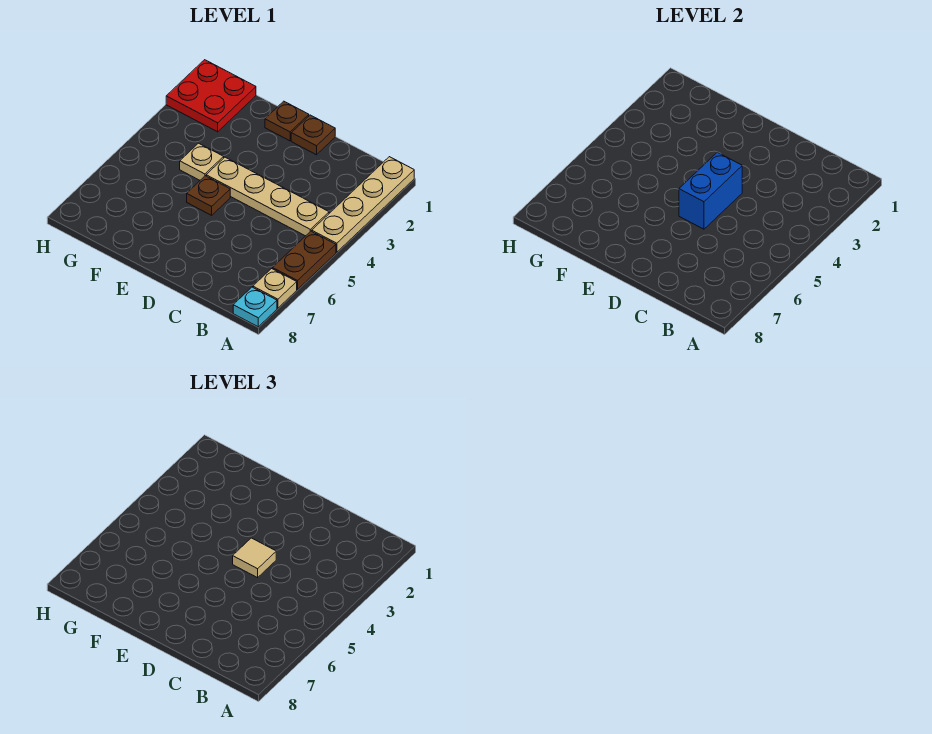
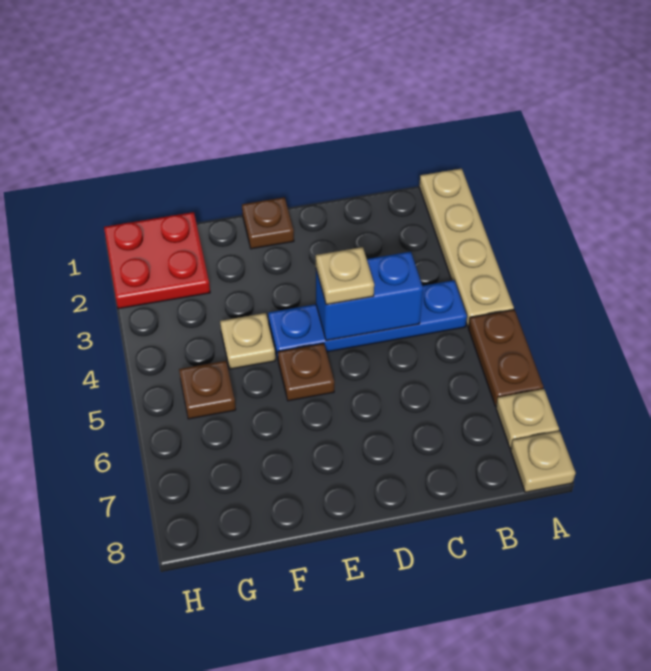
cyan plate A8 level 1 -> tan plate A8 level 1
tan plate B4:E4 level 1 -> blue plate B4:E4 level 1
brown plate D1 level 1 -> brown plate G5 level 1
blue brick D4:D5 level 2 -> blue brick C4:D4 level 2
tan tile D4 level 3 -> tan plate D4 level 3

